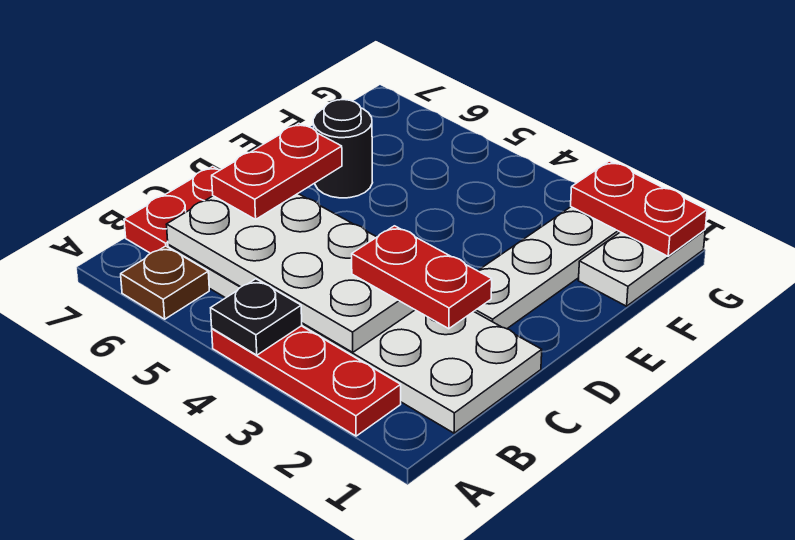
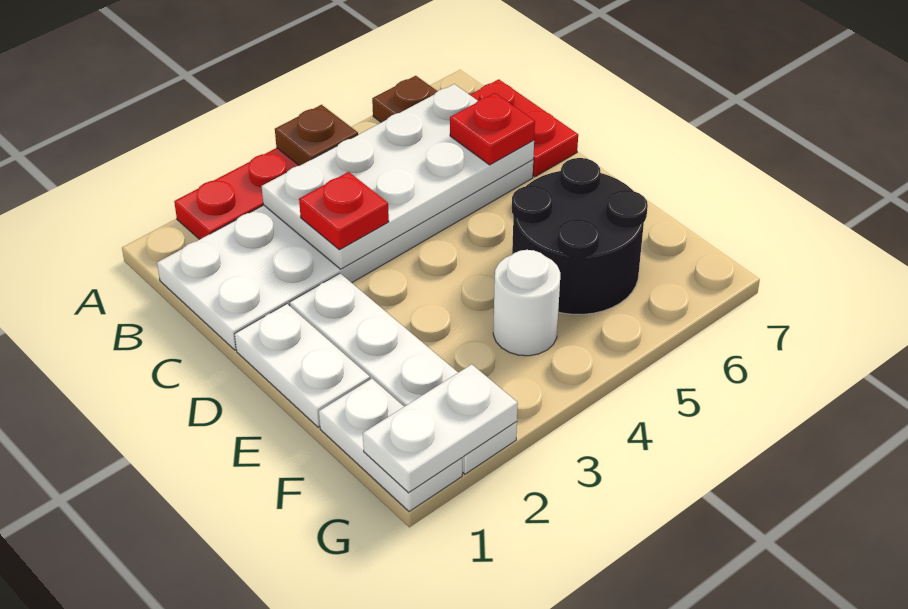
black plate A4 level 2 -> brown plate A4 level 2
red plate C2:C3 level 3 -> red plate C3 level 3
red plate C6:D6 level 3 -> red plate C6 level 3
none -> white plate D1:E1 level 1
black round brick E6 level 1 -> black round brick E5:F6 level 1
none -> white round brick F4 level 1
red plate G1:G2 level 2 -> white plate G1:G2 level 2

